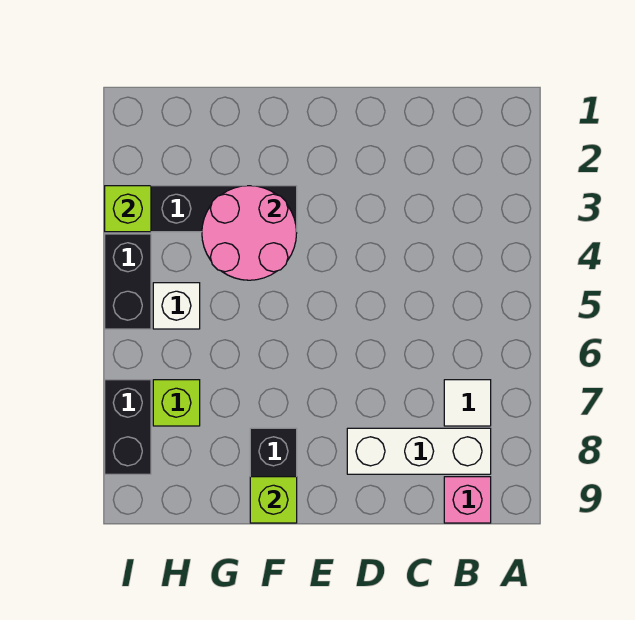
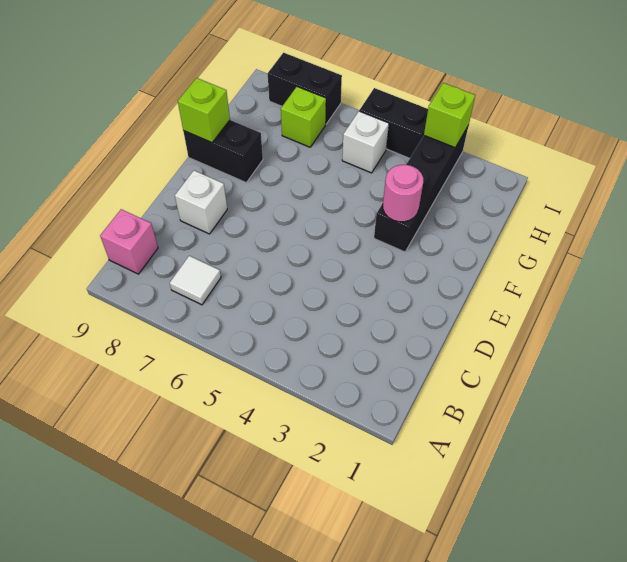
white brick B8:D8 level 1 -> white brick D8 level 1
pink round brick F3:G4 level 2 -> pink round brick F3 level 2

